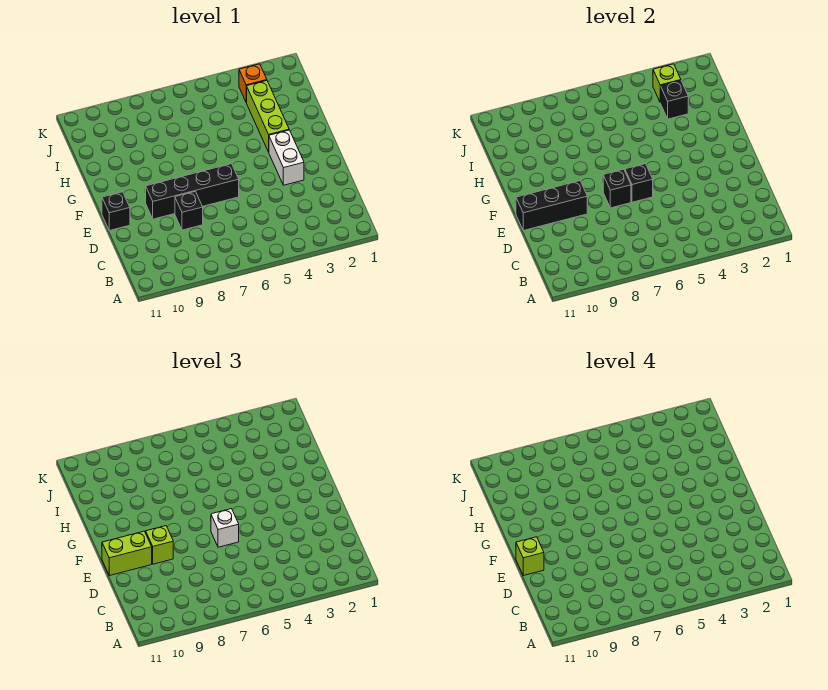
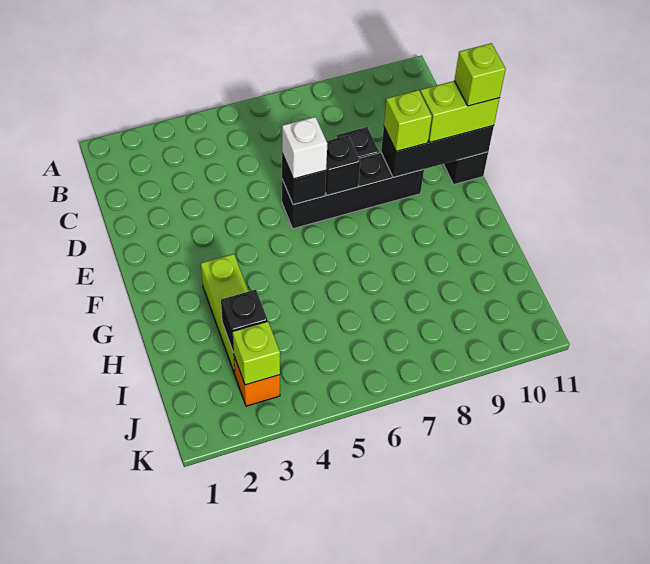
white brick E3:F3 level 1 -> none

